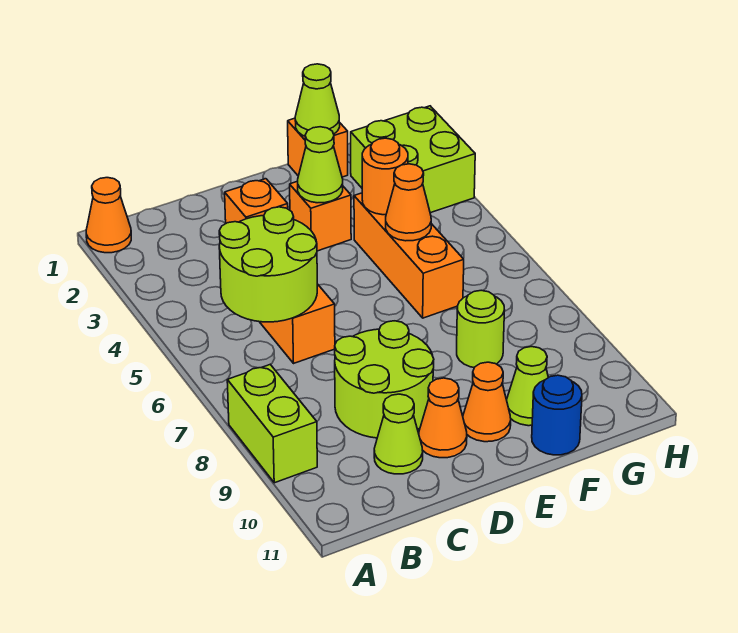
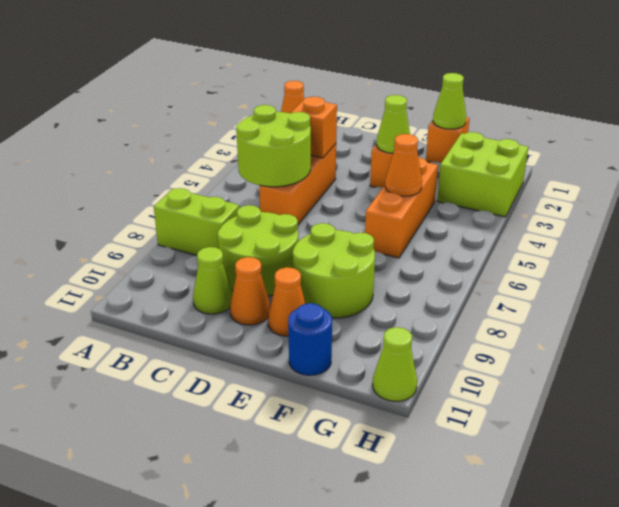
lime brick A8:A9 level 1 -> lime brick A8:B8 level 1
orange round brick F4 level 2 -> none
lime round brick F8 level 1 -> lime round brick E8:F9 level 1
lime cone F10 level 1 -> lime cone H11 level 1

